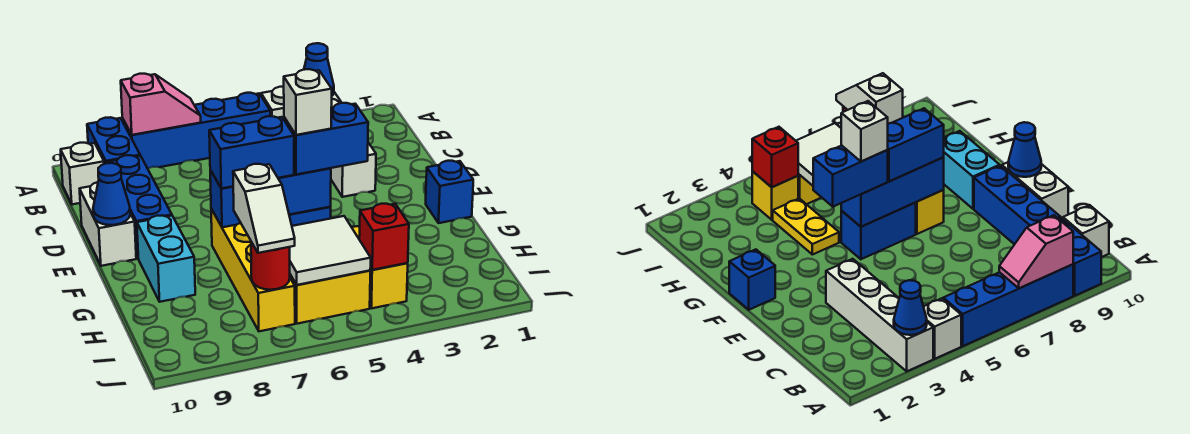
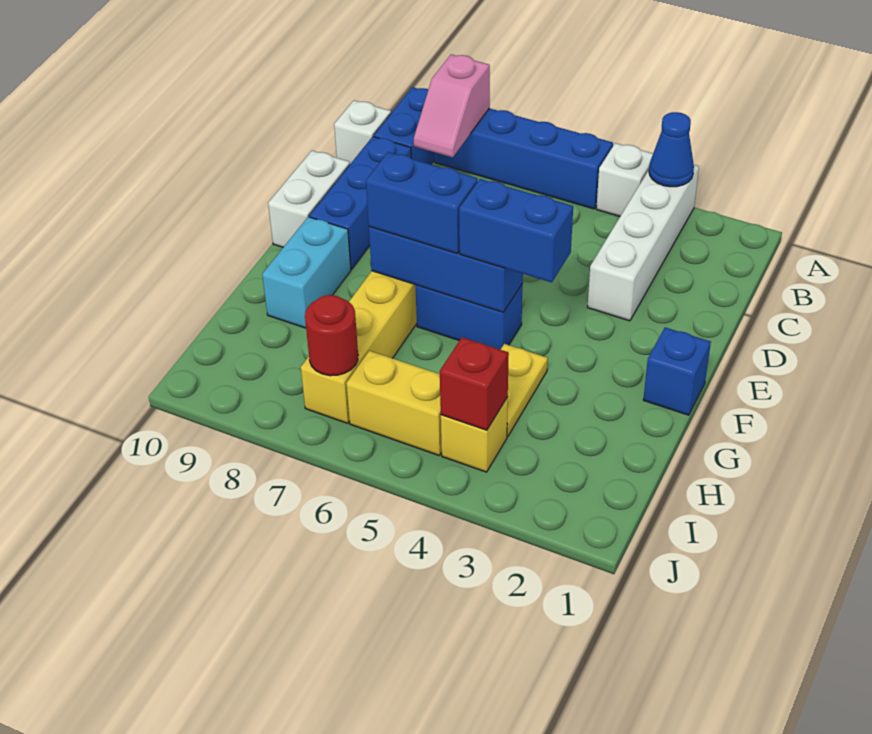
pink slope A7:A8 level 2 top 8 -> pink slope A8:B8 level 2 top A
blue cone E10 level 2 -> none
white brick F5 level 4 -> none
white tile H5:I6 level 2 -> none
white slope H7:I7 level 3 top H -> none

